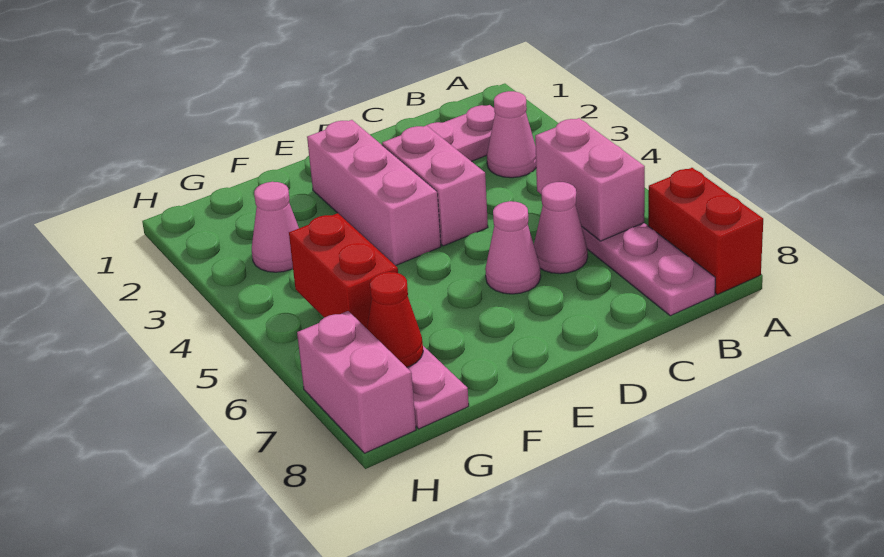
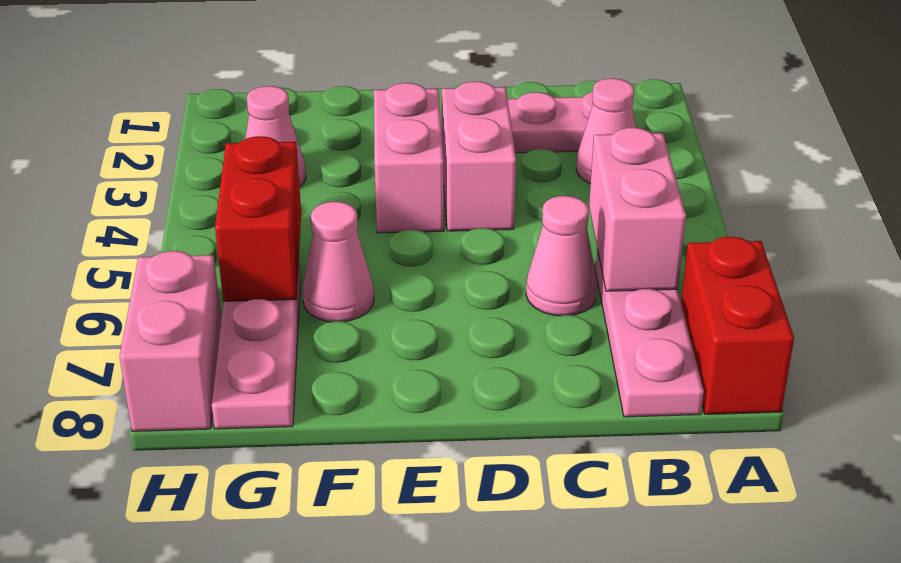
pink cone D6 level 1 -> pink cone F6 level 1
pink brick E2:E4 level 1 -> pink brick E3:E4 level 1
red cone G7 level 2 -> none

